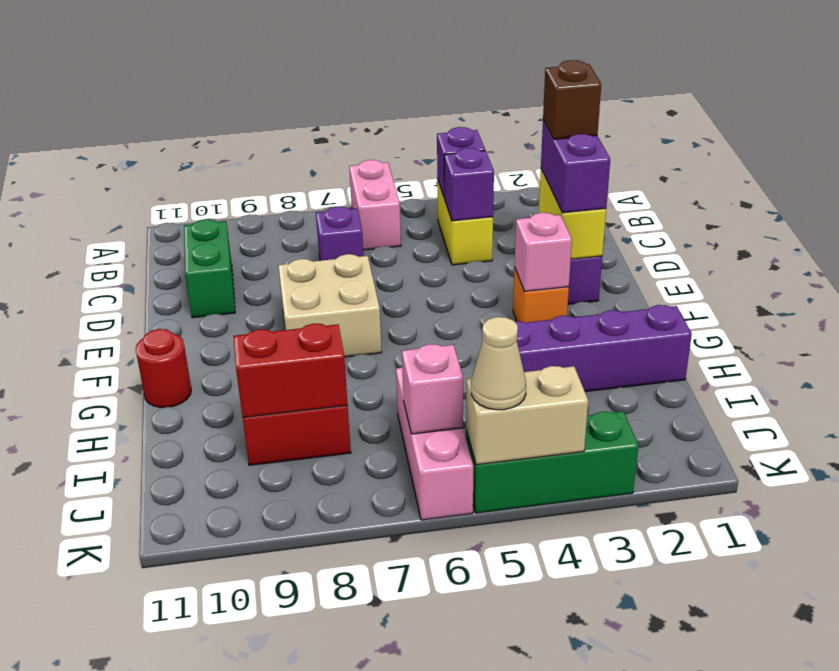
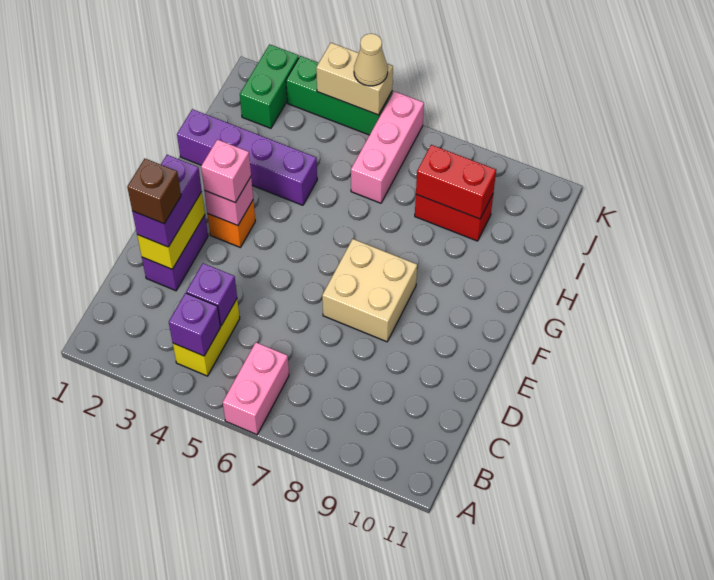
purple brick C7 level 1 -> none
green brick C10:D10 level 1 -> green brick J2:K2 level 1
red round brick G11 level 1 -> none
pink brick J6 level 2 -> pink brick F3 level 3

